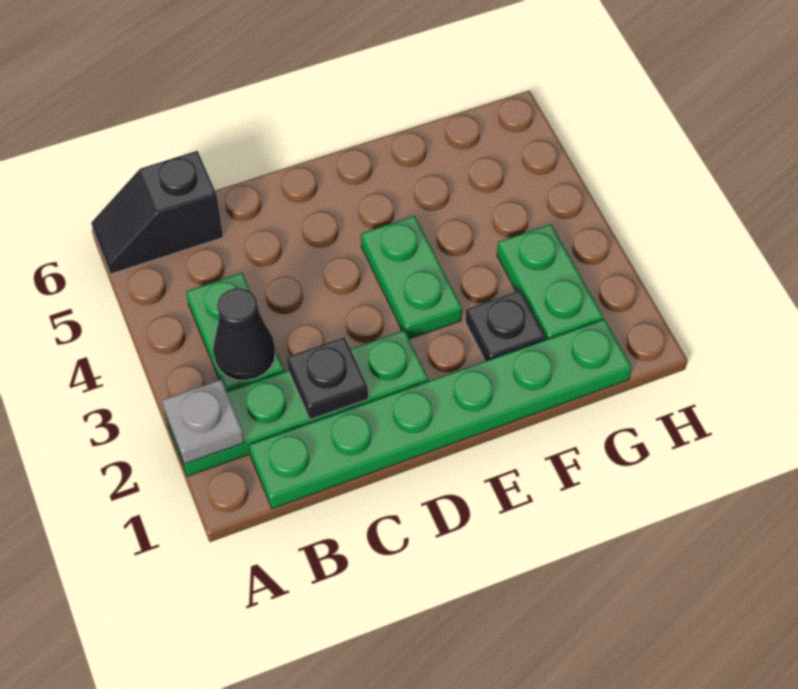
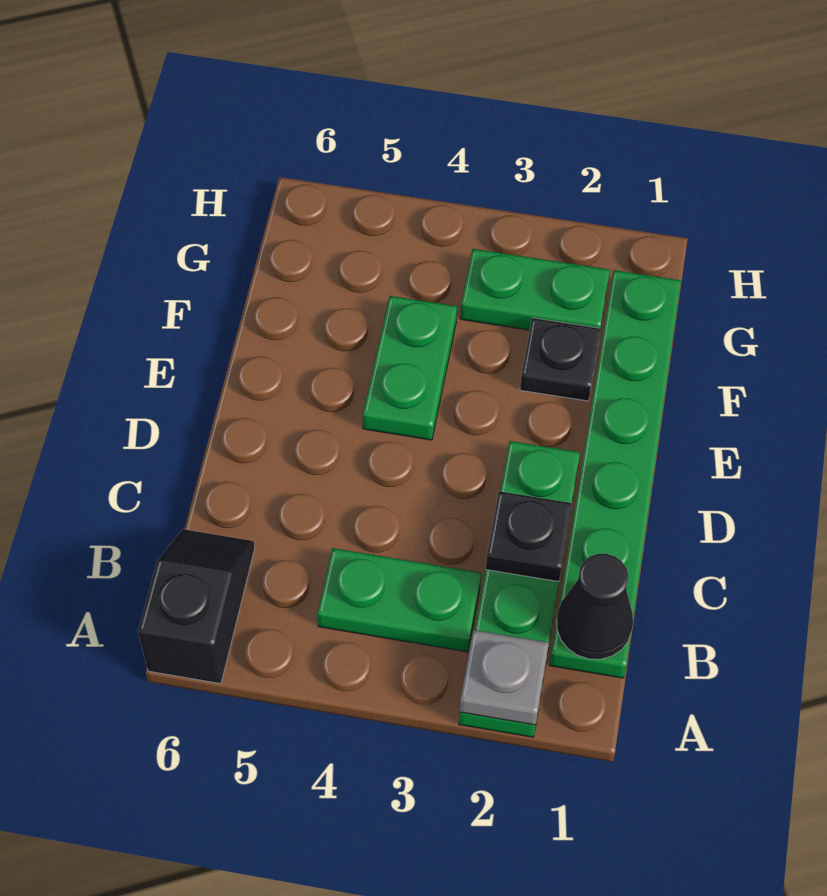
black slope A6:B6 level 1 top B -> black slope A6:B6 level 1 top A
black cone B3 level 2 -> black cone B1 level 2
green plate E3:E4 level 1 -> green plate E4:F4 level 1

